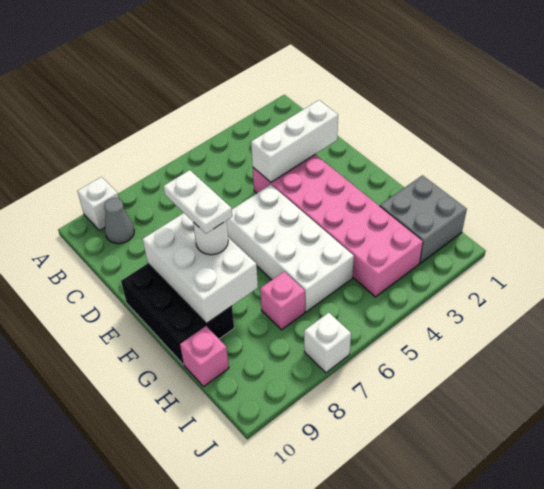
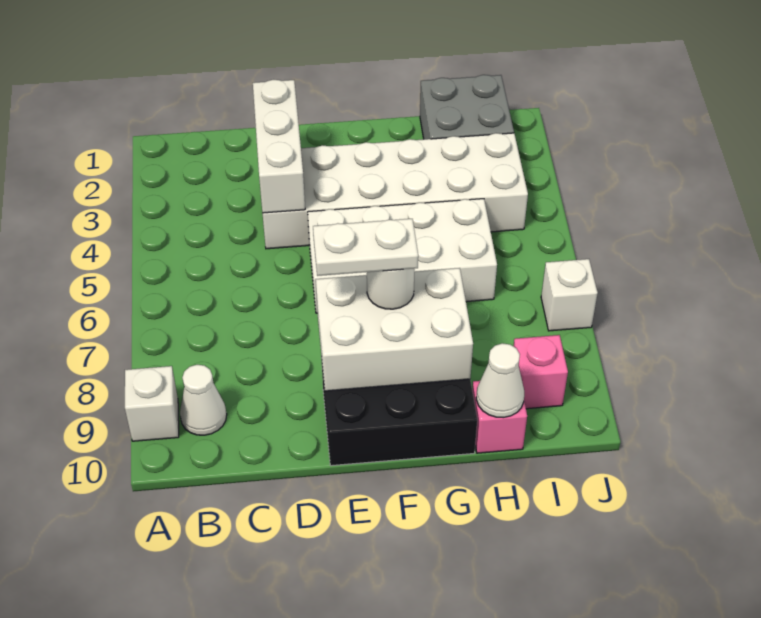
grey cone B9 level 1 -> white cone B9 level 1
pink brick D3:I4 level 1 -> white brick D3:I4 level 1
pink brick H7 level 1 -> pink brick I9 level 1
none -> white cone H10 level 2

